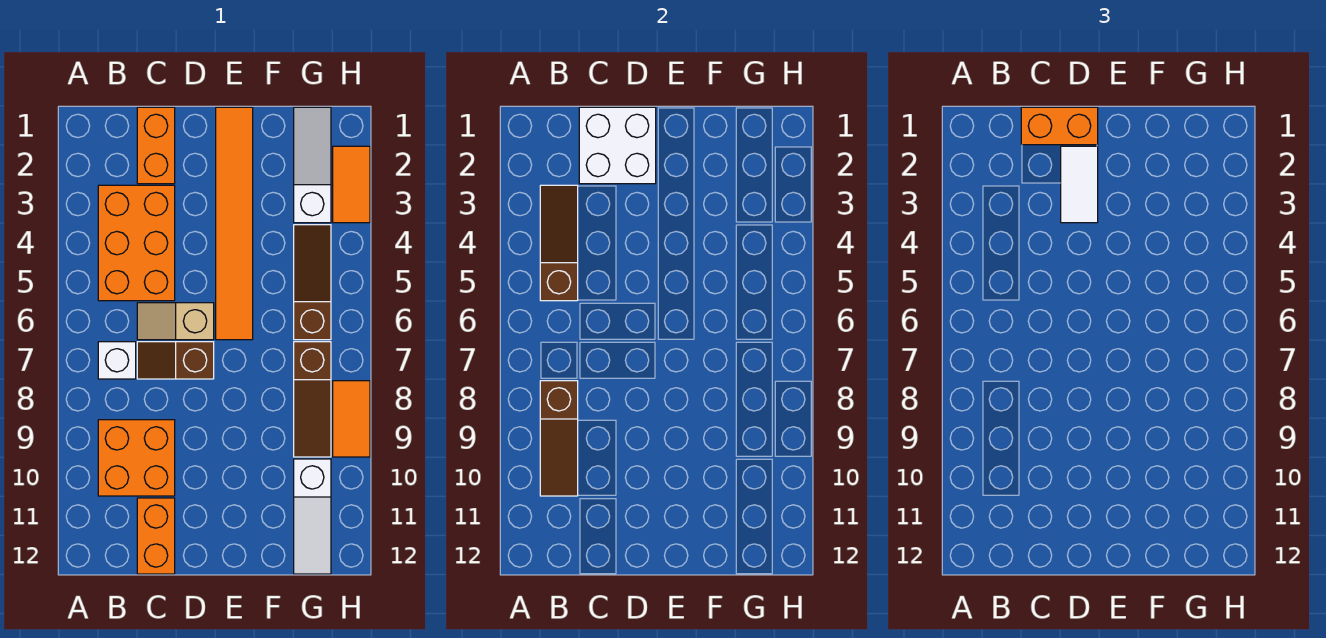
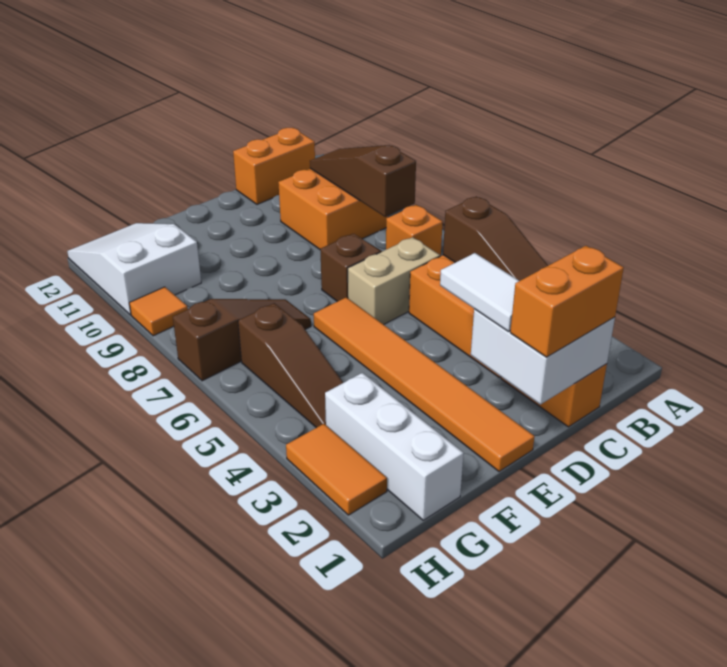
white brick B7 level 1 -> orange brick B7 level 1
tan slope C6:D6 level 1 top D -> tan brick C6:D6 level 1
orange brick C11:C12 level 1 -> orange brick B12:C12 level 1
white slope G1:G3 level 1 top 3 -> white brick G1:G3 level 1
brown slope G7:G9 level 1 top 7 -> brown slope F7:H7 level 1 top H
white slope G10:G12 level 1 top 10 -> white slope G10:H12 level 1 top 10
orange tile H8:H9 level 1 -> orange tile H9 level 1

